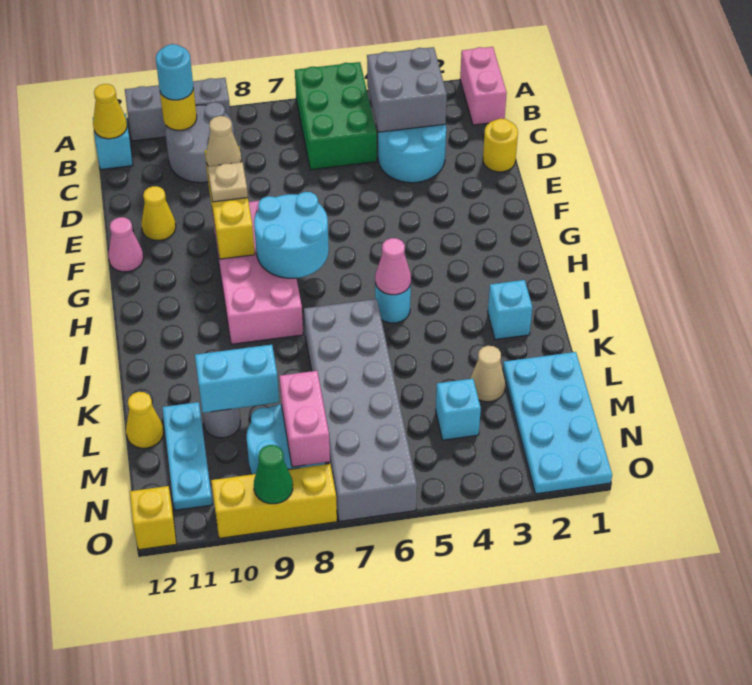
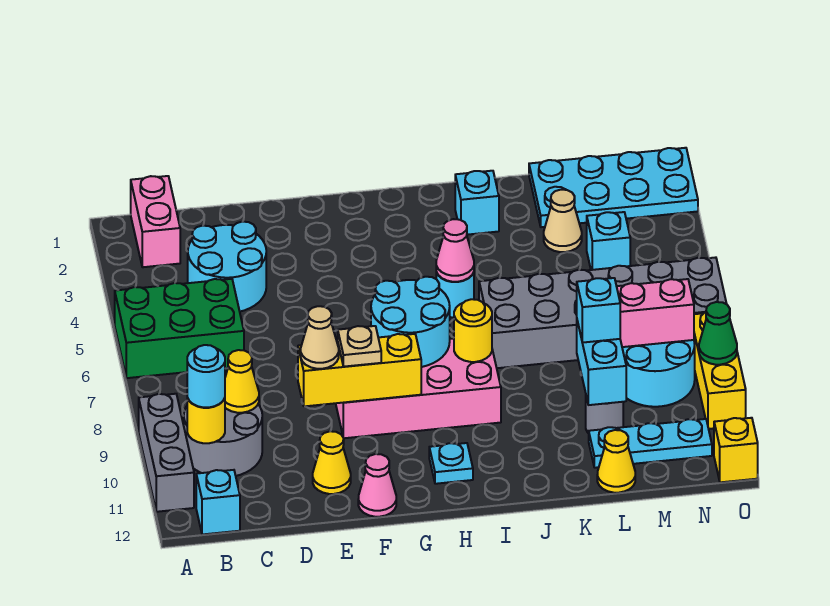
pink brick A1:B1 level 1 -> pink brick B1:B2 level 1
grey brick B3:C4 level 2 -> none
yellow cone B12 level 2 -> yellow cone C9 level 2
yellow round brick D1 level 1 -> yellow round brick I8 level 2
none -> cyan plate H11 level 1
none -> cyan brick L9 level 3

